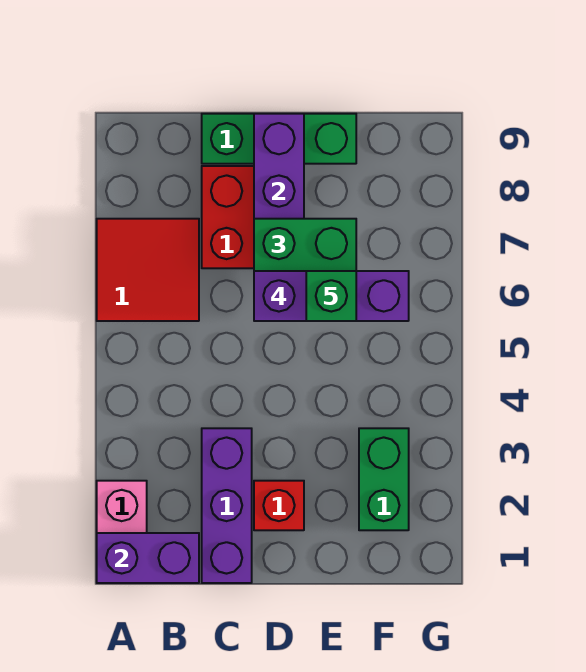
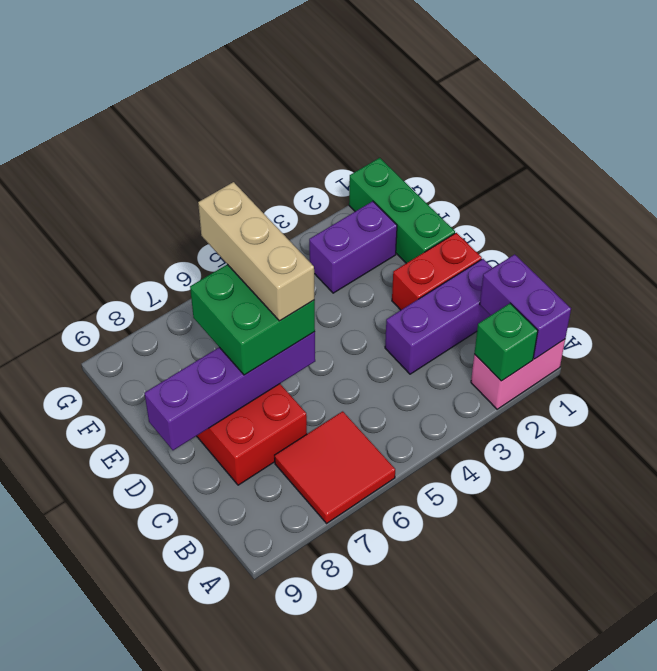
green brick C9:E9 level 1 -> green brick E1:G1 level 1
red brick D2 level 1 -> red brick D1:D2 level 1
purple brick D6:F6 level 4 -> tan brick D6:F6 level 4
green brick E6 level 5 -> green brick A2 level 2
green brick F2:F3 level 1 -> purple brick F2:F3 level 1

